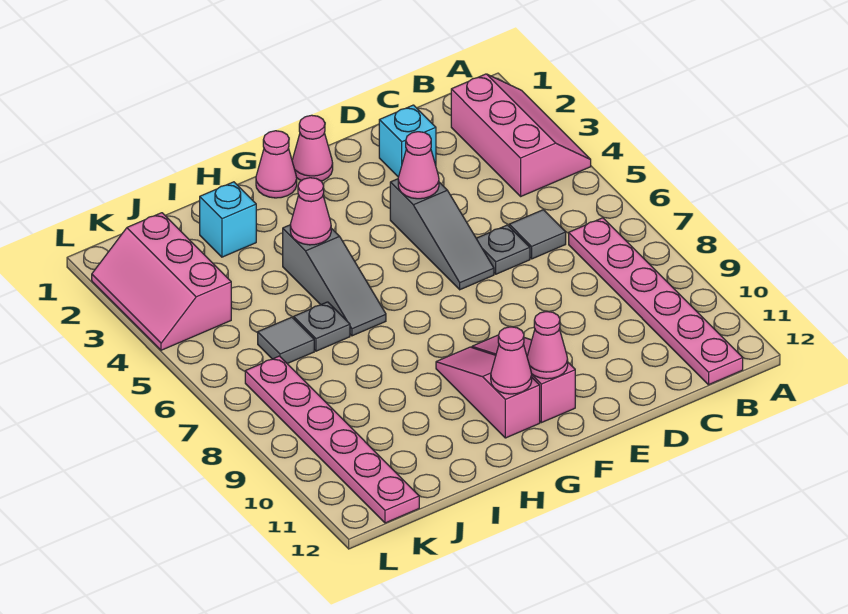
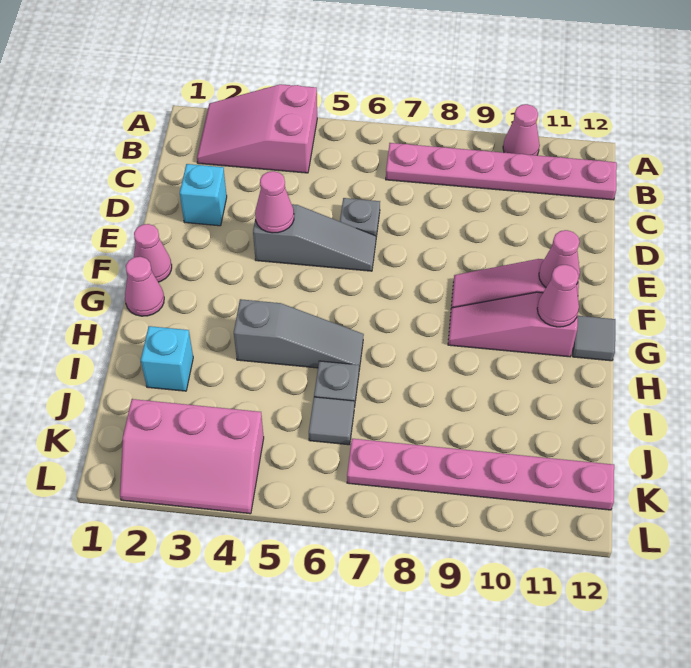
pink slope A2:B4 level 1 top B -> pink slope A2:B4 level 1 top 4
grey tile C6 level 1 -> grey tile G12 level 1
pink cone H4 level 2 -> pink cone A10 level 1

